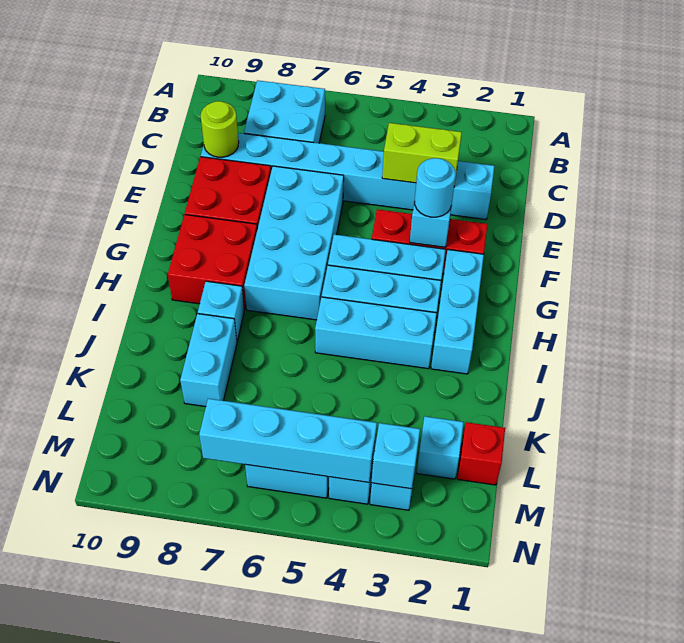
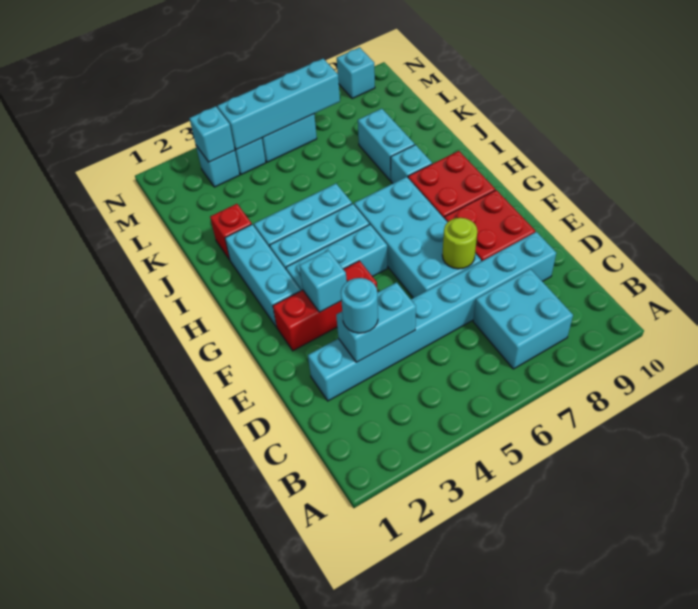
lime brick D3:D4 level 2 -> cyan brick D3:D4 level 2
lime round brick D9 level 2 -> lime round brick E7 level 2
cyan round brick F3 level 3 -> cyan round brick D3 level 3
red brick L1 level 1 -> red brick J2 level 1
cyan brick L2 level 1 -> cyan brick N9 level 1

